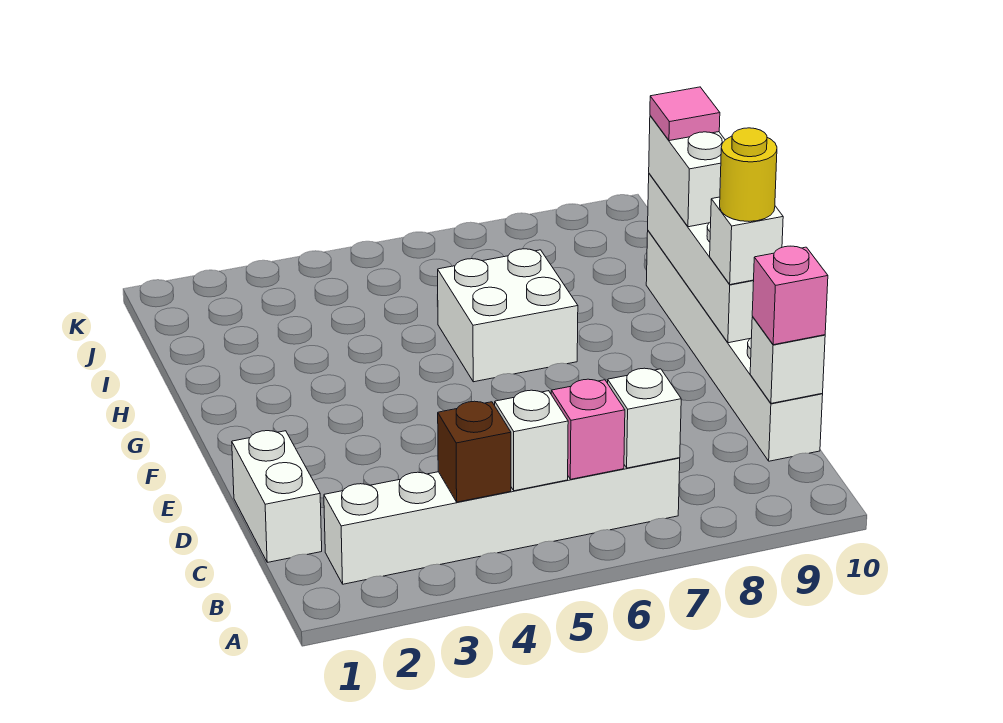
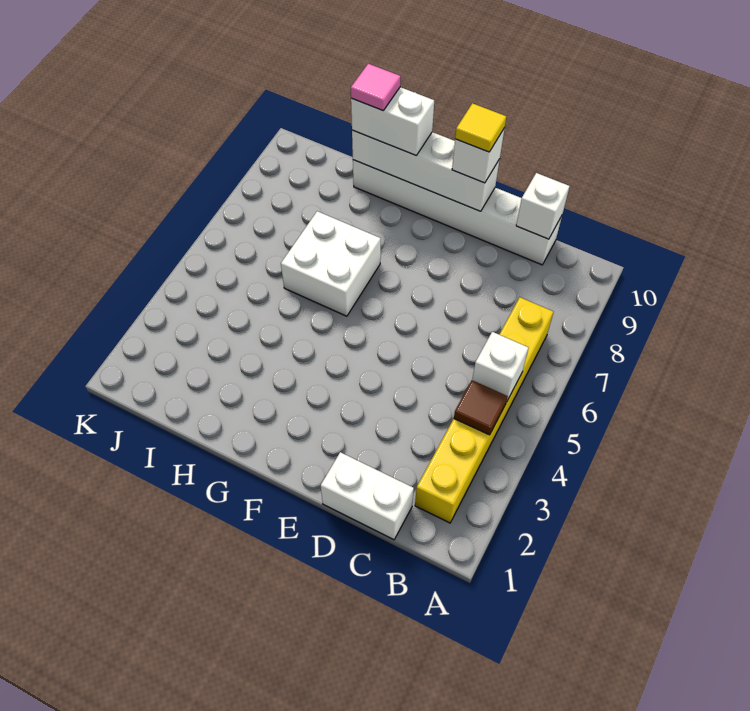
white brick B2:B7 level 1 -> yellow brick B2:B7 level 1
brown brick B4 level 2 -> brown tile B4 level 2
pink brick B6 level 2 -> none
white brick B7 level 2 -> none
pink brick C10 level 3 -> none
yellow round brick E10 level 4 -> yellow tile E10 level 4

